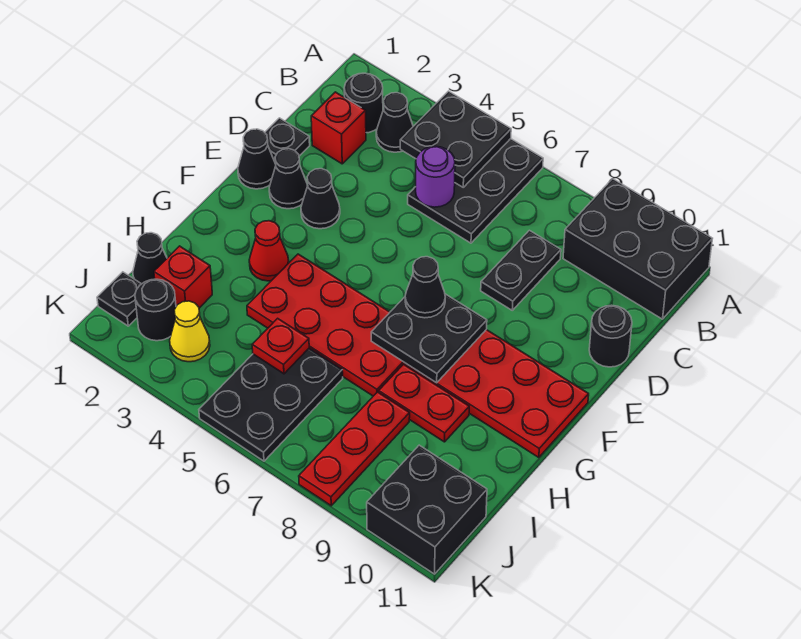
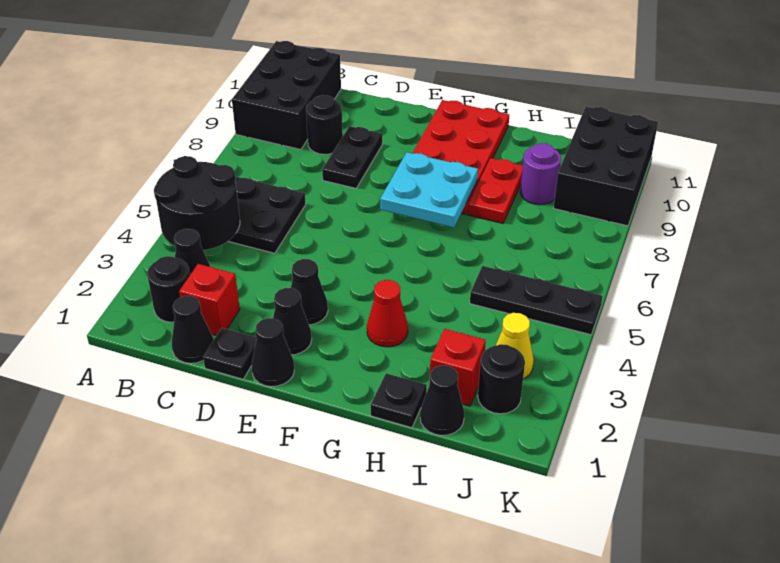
black plate A4:B5 level 2 -> black round brick A4:B5 level 2
purple round brick C5 level 2 -> purple round brick I9 level 1
black plate C8:D8 level 1 -> black plate D8:D9 level 1
black round brick D11 level 1 -> black round brick C9 level 1
black plate F7:G8 level 2 -> cyan plate F7:G8 level 2
black cone F7 level 3 -> black cone C1 level 1
red plate G4:H7 level 1 -> none
black plate I5:K6 level 1 -> black plate I5:K5 level 1
red plate I5 level 2 -> none
red plate I8:K8 level 1 -> none
black plate J1 level 1 -> black plate H1 level 1
black brick J10:K11 level 1 -> black brick J9:K11 level 1

